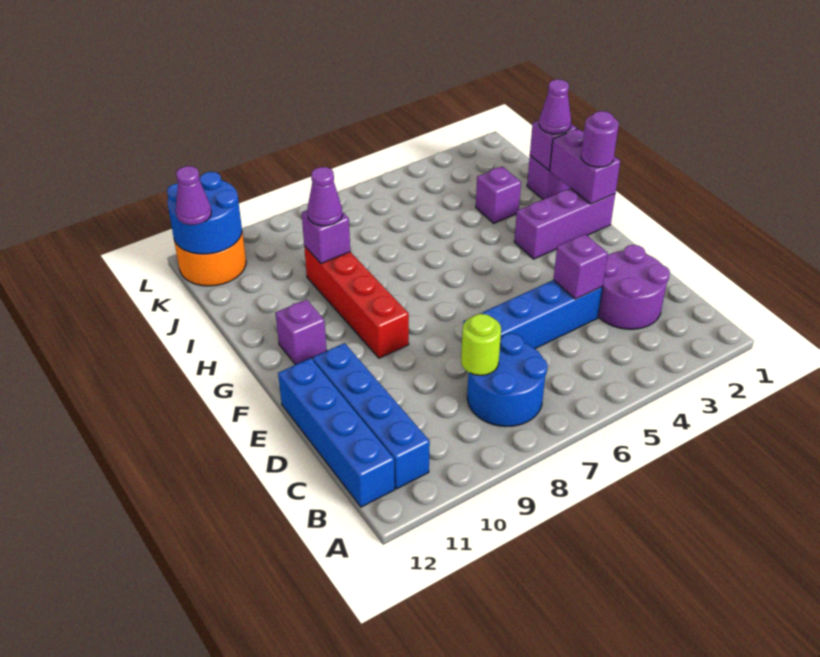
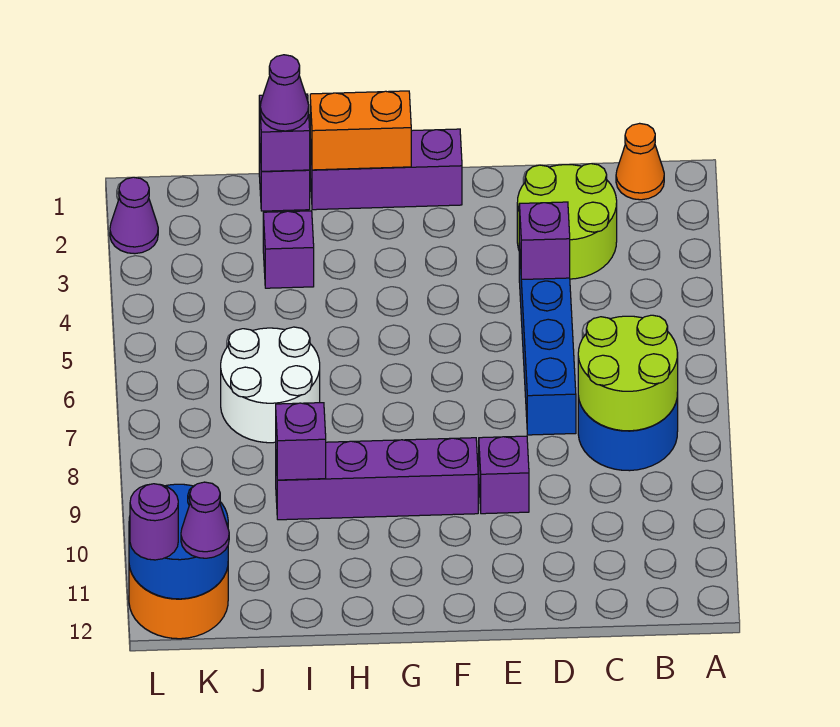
none -> orange cone B1 level 1
blue brick B11:E11 level 1 -> none
blue brick B12:E12 level 1 -> none
purple round brick C2:D3 level 1 -> lime round brick C2:D3 level 1
lime round brick C8 level 2 -> lime round brick B7:C8 level 2
red brick F9:I9 level 1 -> purple brick F9:I9 level 1
purple brick G1:G3 level 1 -> purple brick F1:H1 level 1
purple brick G1:H1 level 2 -> orange brick G1:H1 level 2
purple round brick G1 level 3 -> purple round brick L12 level 3
purple brick G11 level 1 -> purple brick E9 level 1
none -> white round brick I6:J7 level 1
purple cone I9 level 3 -> purple cone L2 level 1

